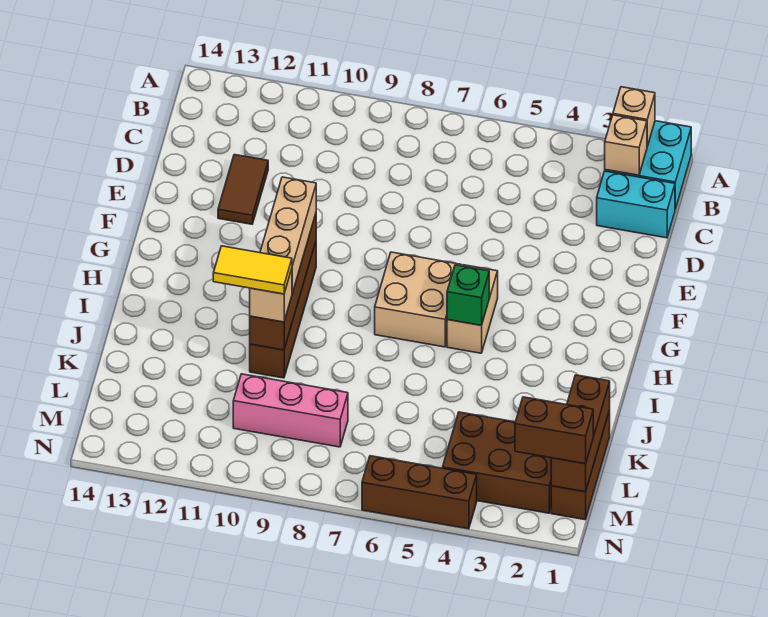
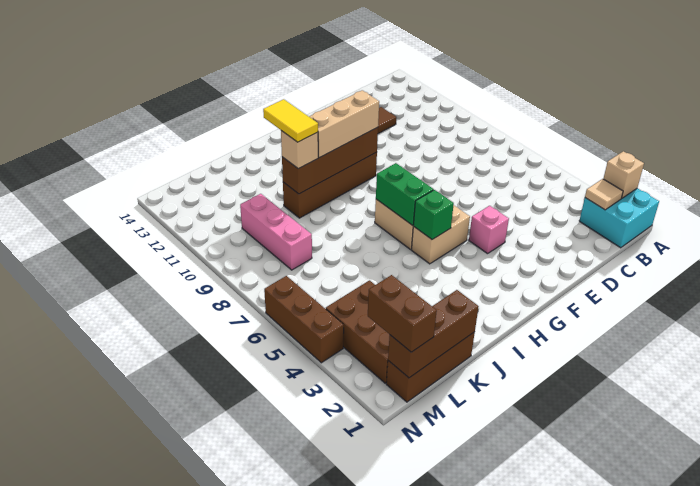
tan brick B2 level 2 -> tan tile B2 level 2
cyan brick C1:C2 level 1 -> none
none -> pink brick F4 level 1
none -> green brick H6:H7 level 2

